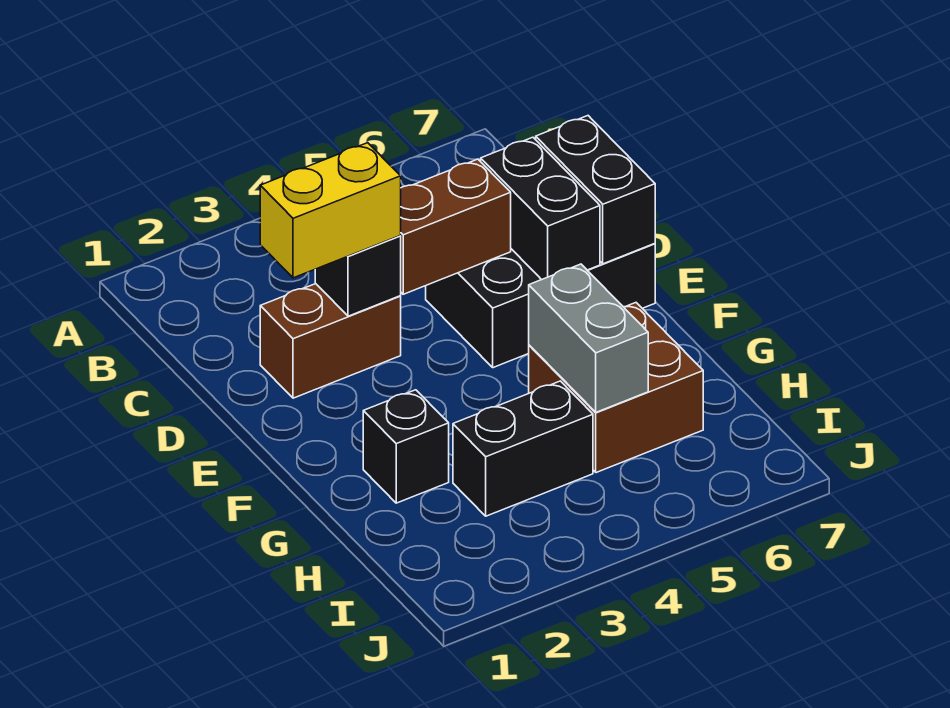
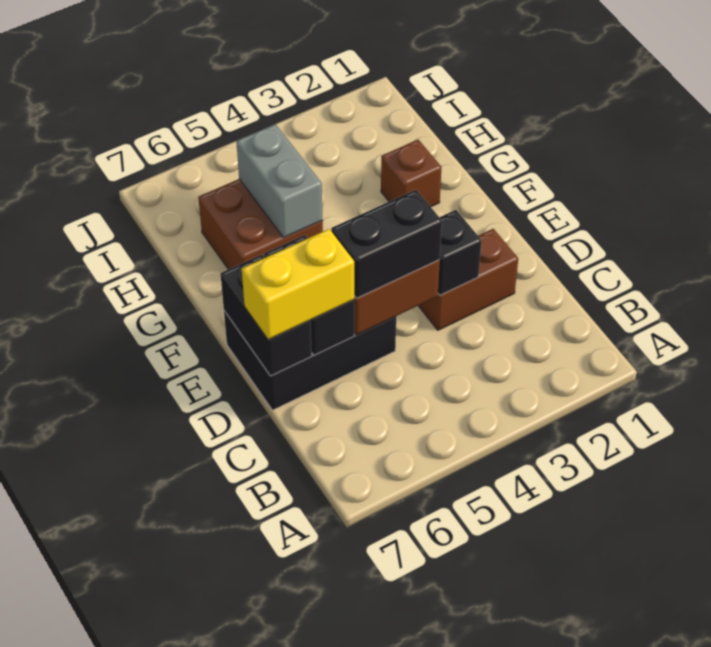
yellow brick D2:D3 level 3 -> yellow brick D6:D7 level 3
black brick G2 level 1 -> brown brick G2 level 1
black brick H3:H4 level 1 -> black brick D4:D5 level 3

